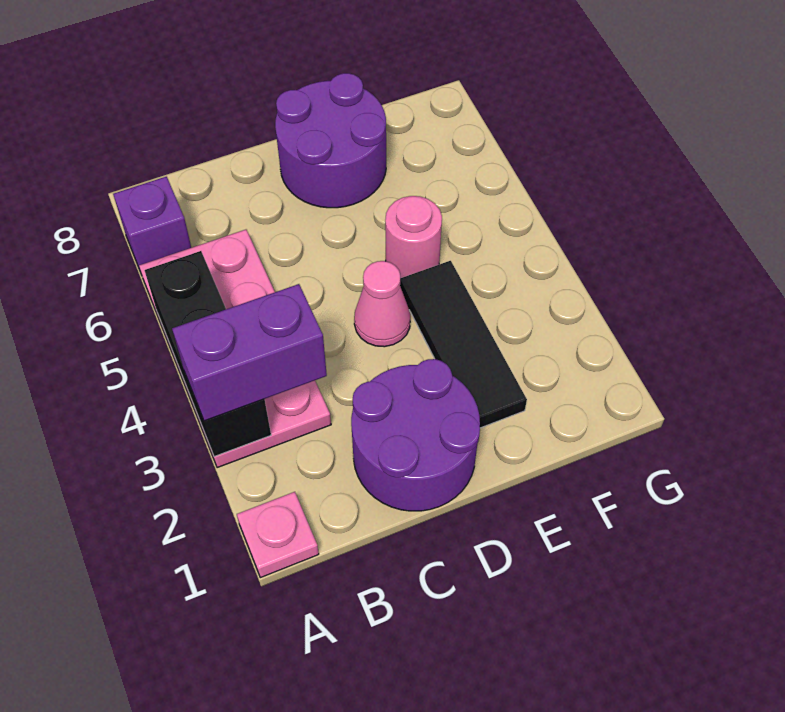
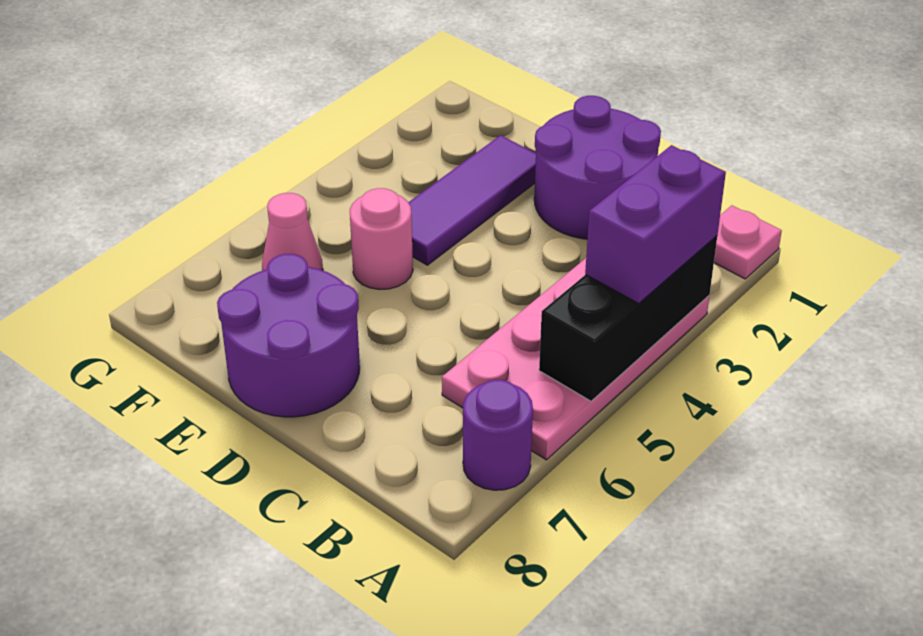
purple brick A3:B3 level 3 -> purple brick A3:A4 level 3
purple brick A7 level 1 -> purple round brick A7 level 1
pink cone D4 level 1 -> pink cone F6 level 1
black tile E2:E4 level 1 -> purple tile E2:E4 level 1

